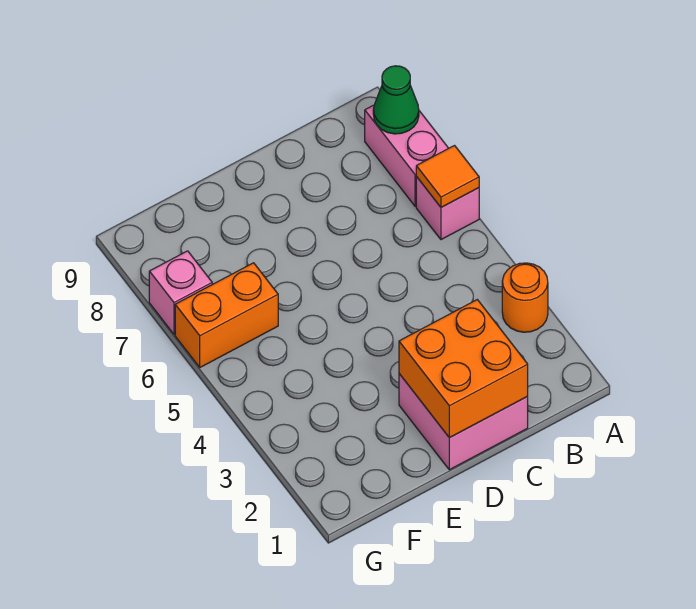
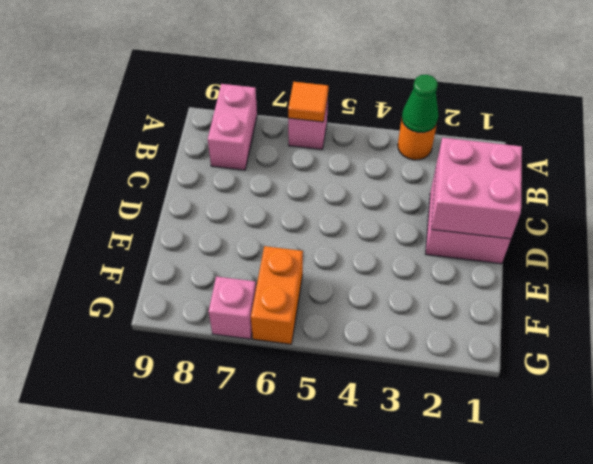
pink brick A7:A8 level 1 -> pink brick A8:B8 level 1
green cone A8 level 2 -> green cone A3 level 2
orange brick C1:D2 level 2 -> pink brick C1:D2 level 2

